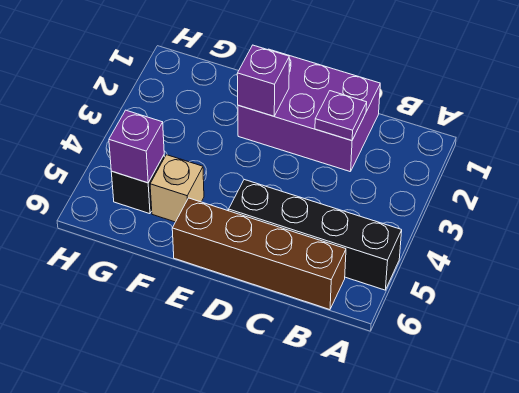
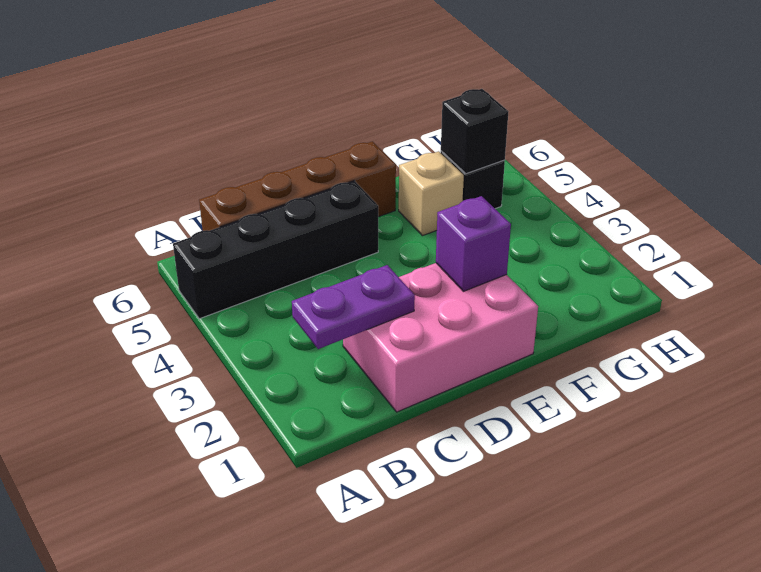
purple brick C1:E2 level 1 -> pink brick C1:E2 level 1
purple plate C2 level 2 -> purple plate B2:C2 level 2
purple brick G5 level 2 -> black brick G5 level 2

